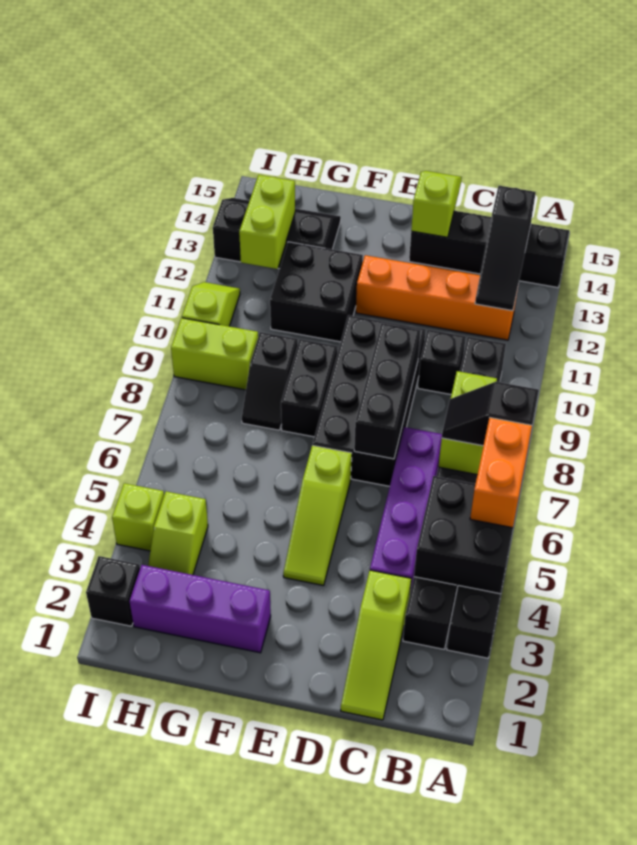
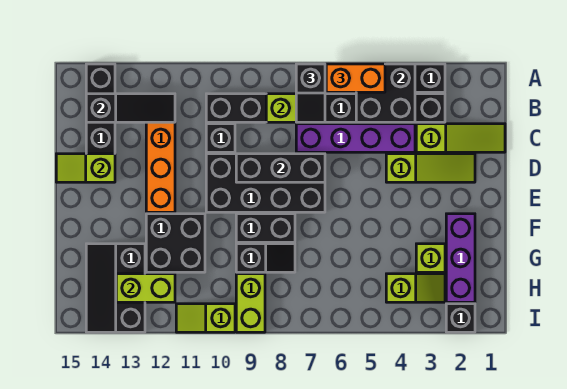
lime slope E4:E6 level 1 top 6 -> lime slope D2:D4 level 1 top 4
lime brick I4 level 1 -> lime brick G3 level 1

